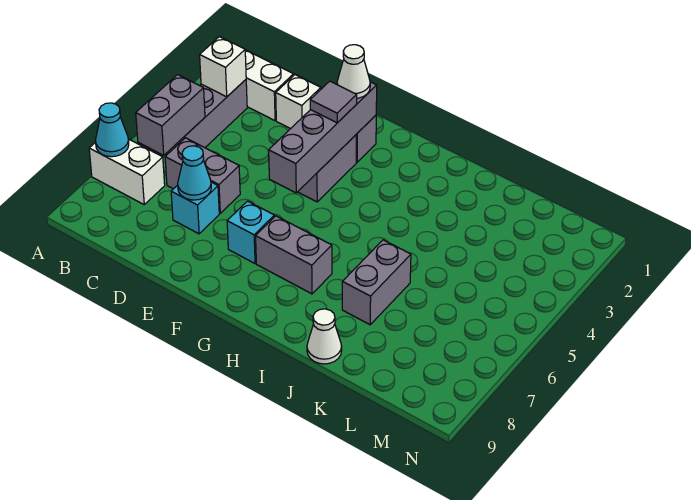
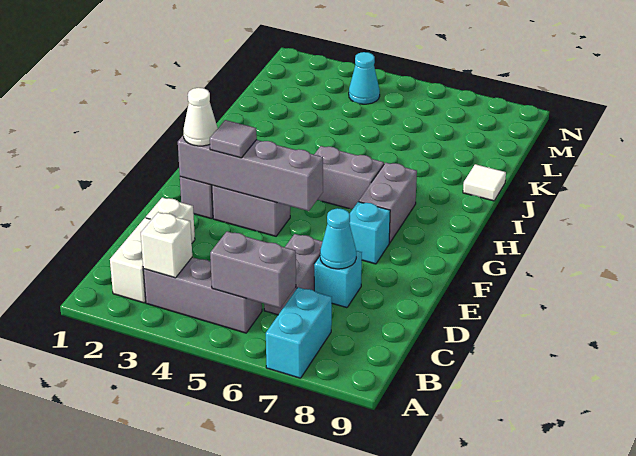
white brick A7:B7 level 1 -> cyan brick A7:B7 level 1
cyan cone A7 level 2 -> cyan cone M4 level 1
grey brick J6:J7 level 1 -> grey brick H5:H6 level 1
white cone J9 level 1 -> white tile J9 level 1

